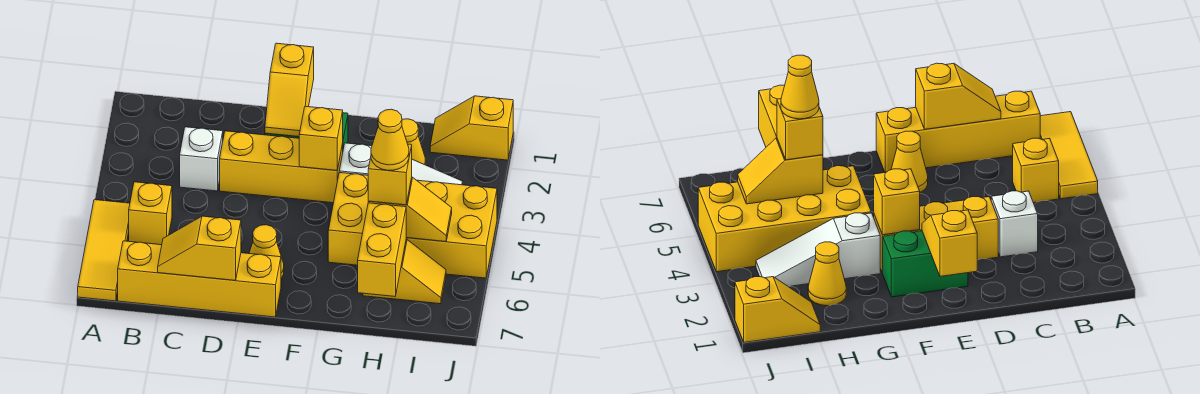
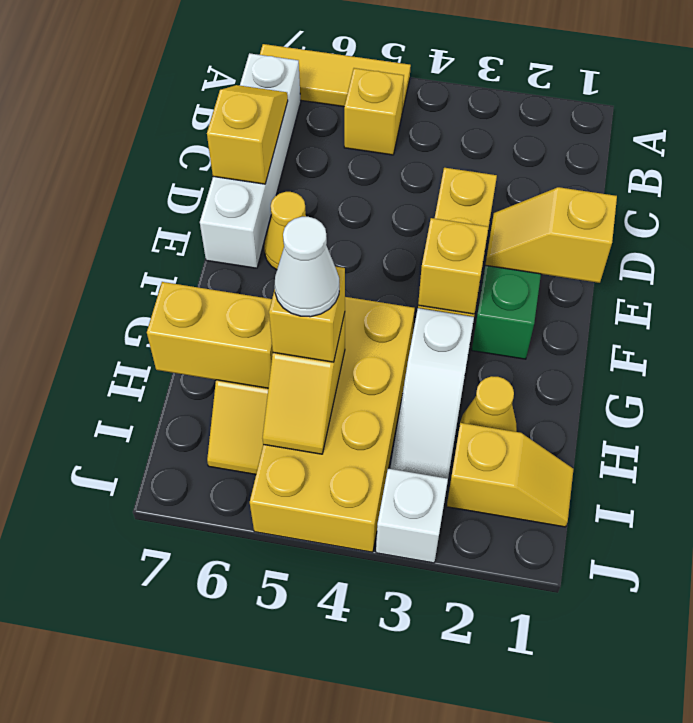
yellow brick B7:E7 level 1 -> white brick B7:E7 level 1
white brick C3 level 1 -> white brick J3 level 1
yellow cone H5 level 4 -> white cone H5 level 4
yellow slope I1:J1 level 1 top J -> yellow slope I1:I2 level 1 top 2

